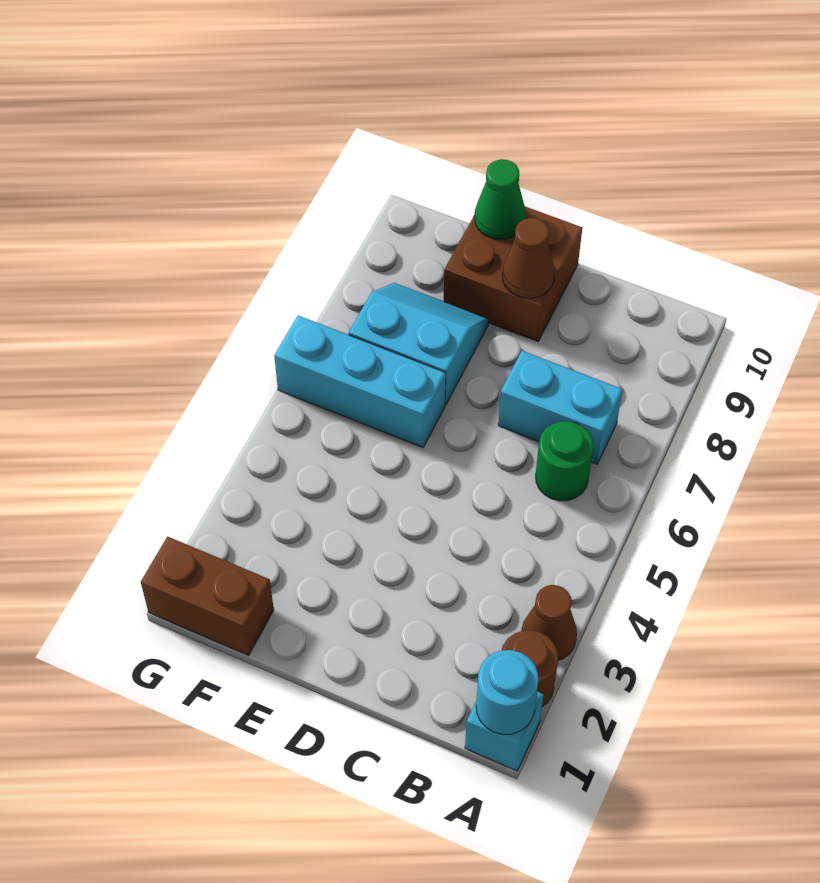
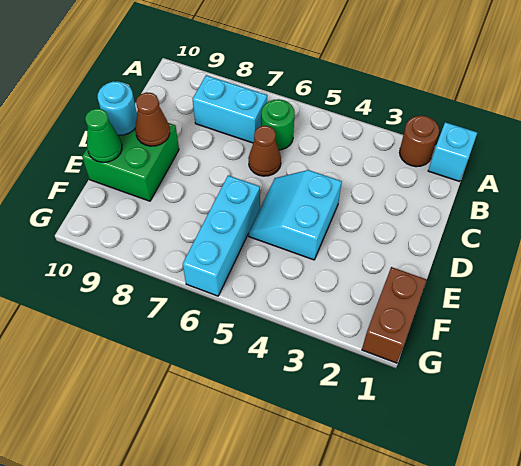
cyan round brick A1 level 2 -> cyan round brick D10 level 2
brown cone A3 level 1 -> brown cone C6 level 1
cyan brick B7:C7 level 1 -> cyan brick B7:B8 level 1
brown brick D9:E10 level 1 -> green brick D9:E10 level 1
cyan slope E7:F8 level 1 top 7 -> cyan slope D4:E5 level 1 top 4

